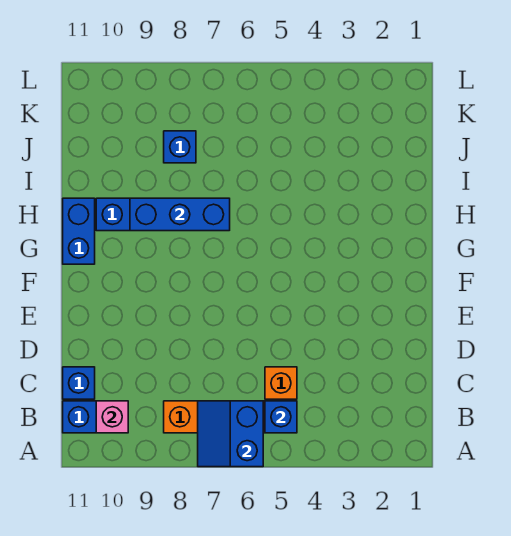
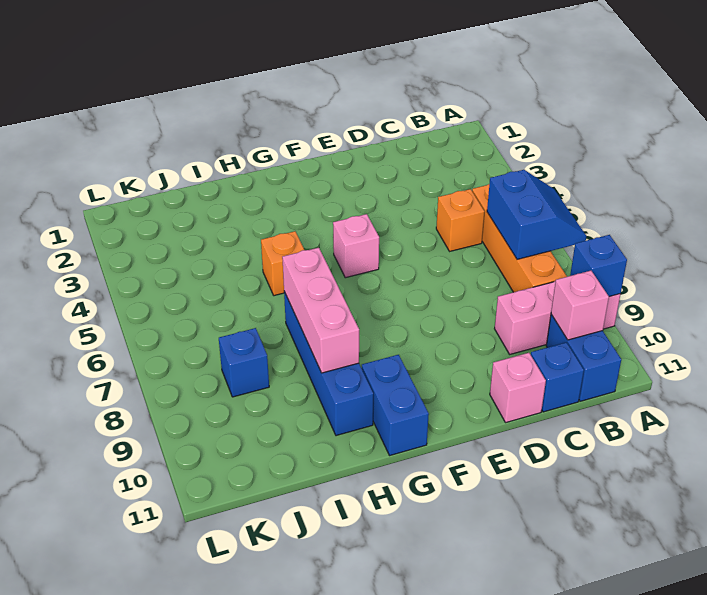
blue slope A6:B7 level 2 top 6 -> blue slope A6:B7 level 2 top B
none -> pink brick A9:C9 level 1
blue brick B5 level 2 -> blue brick A9 level 2
none -> pink brick D11 level 1
none -> pink brick F5 level 1
blue brick G11:H11 level 1 -> blue brick G10:G11 level 1
none -> orange brick H5 level 1
blue brick H7:H9 level 2 -> pink brick H7:H9 level 2

